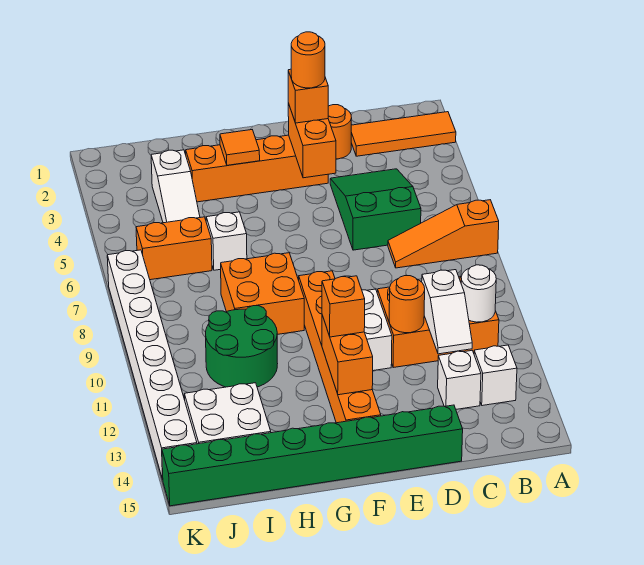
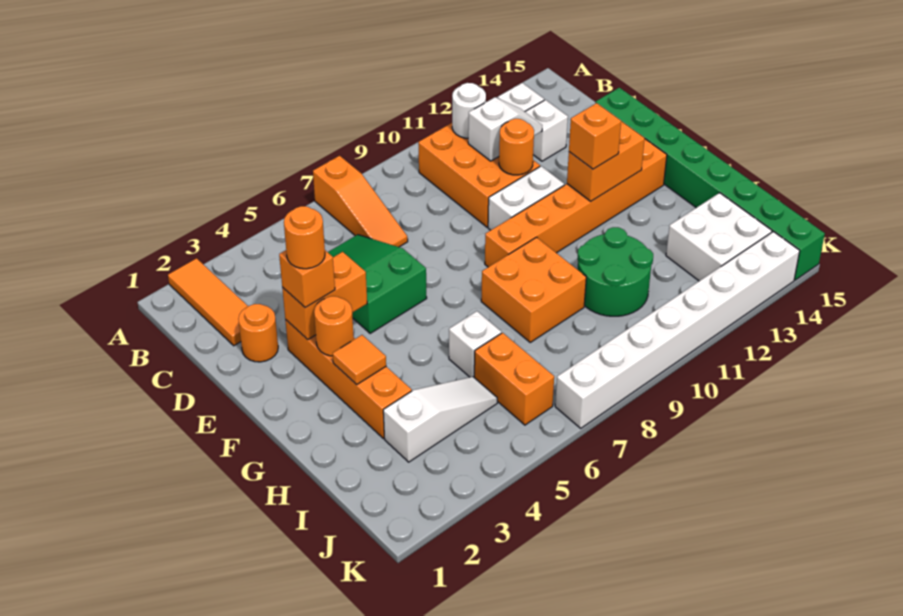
green slope C4:D6 level 1 top 6 -> green slope C5:E6 level 1 top E
none -> orange round brick F3 level 2

